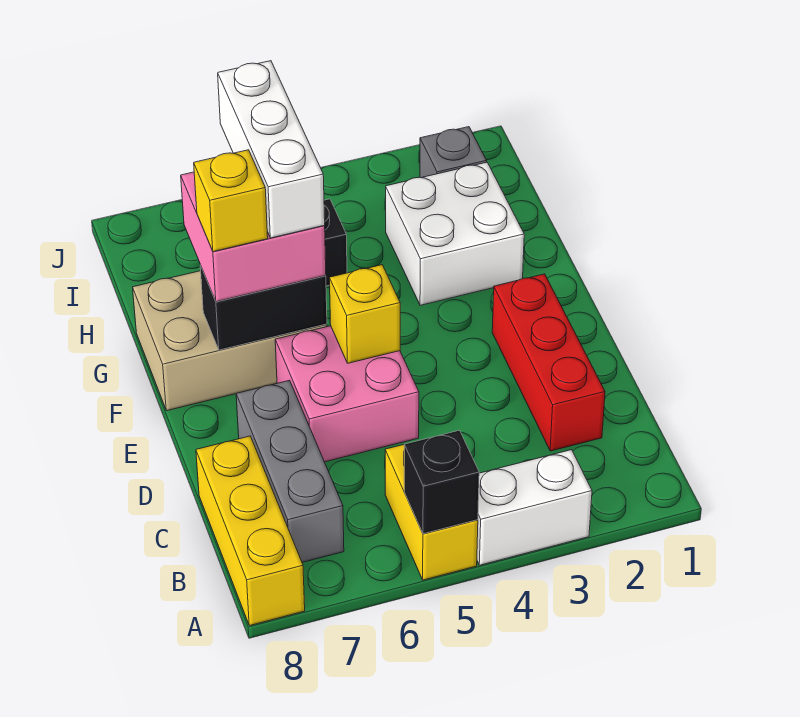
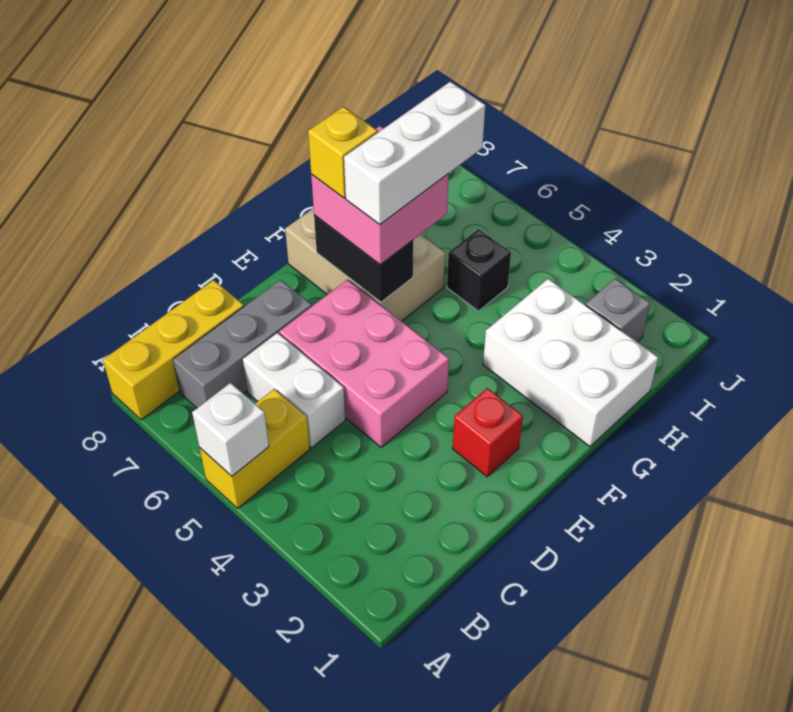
white brick A3:A4 level 1 -> white brick C5:C6 level 1
black brick A5 level 2 -> white brick A5 level 2
red brick C2:E2 level 1 -> red brick E2 level 1
pink brick D5:E6 level 1 -> pink brick D4:E6 level 1
yellow brick E5 level 2 -> none
white brick G2:H3 level 1 -> white brick G1:H3 level 1

